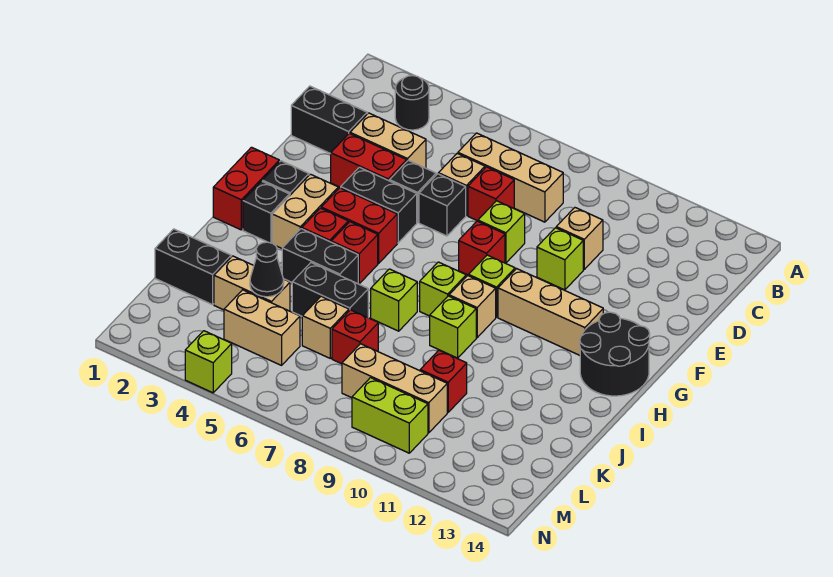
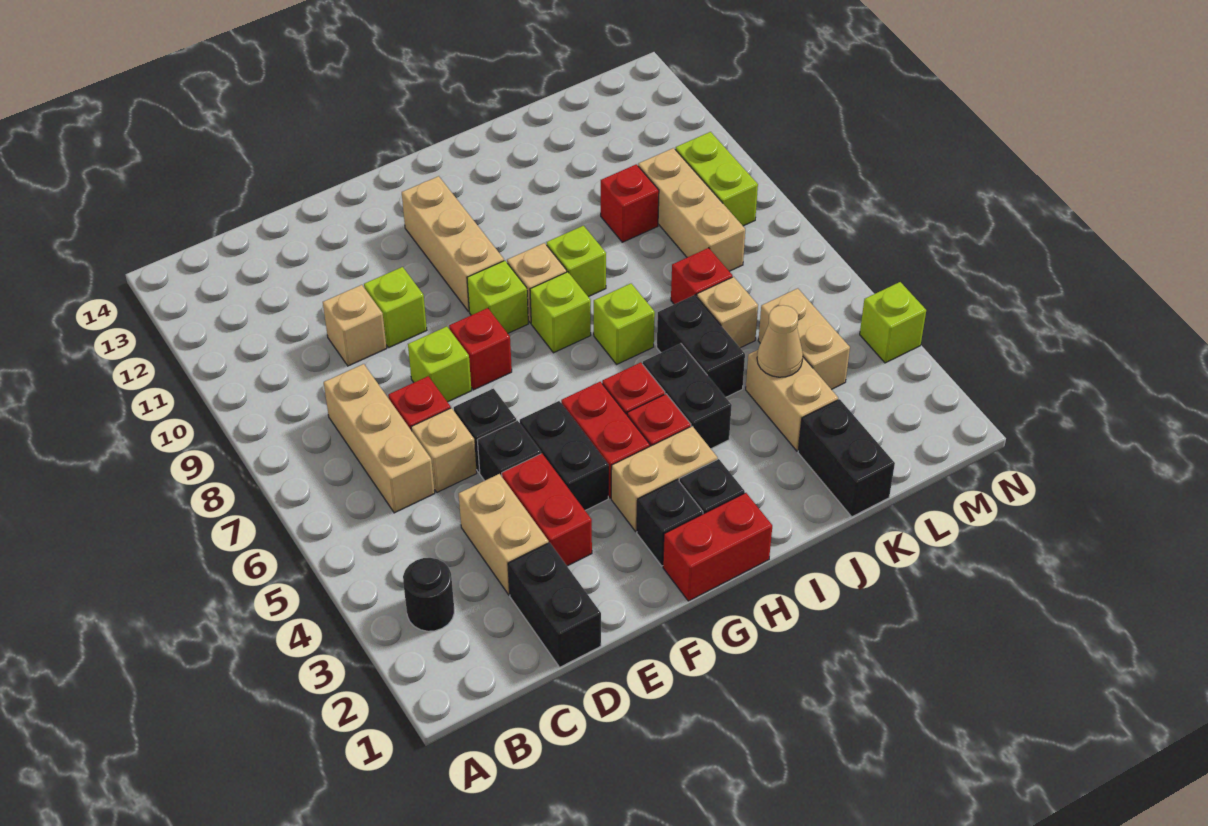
black round brick G13:H14 level 1 -> none
black cone K4 level 2 -> tan cone K4 level 2

